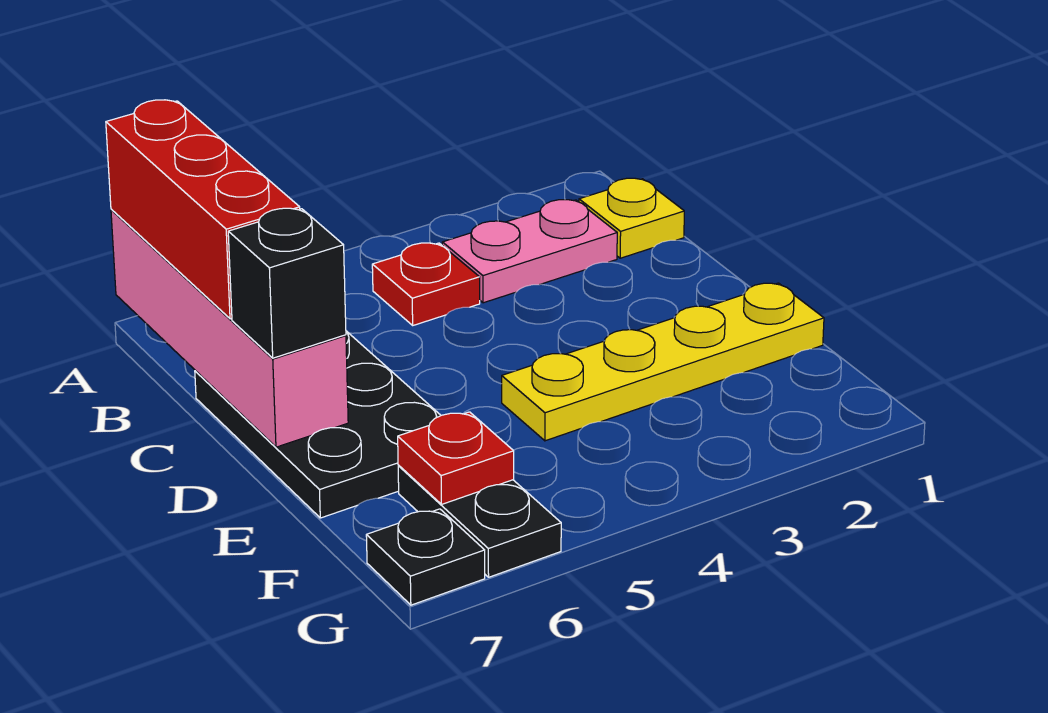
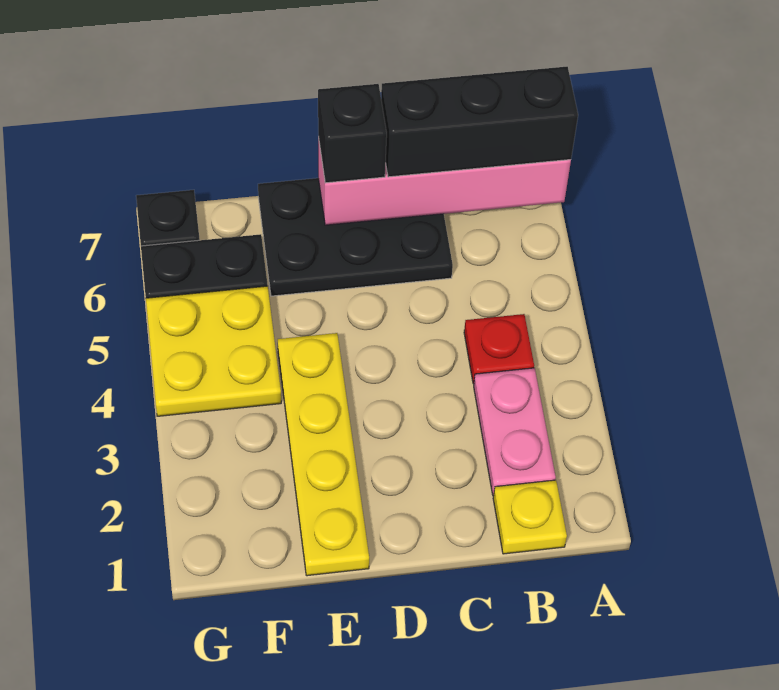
red brick A7:C7 level 3 -> black brick A7:C7 level 3
none -> yellow plate F4:G5 level 1
red plate F6 level 2 -> none

